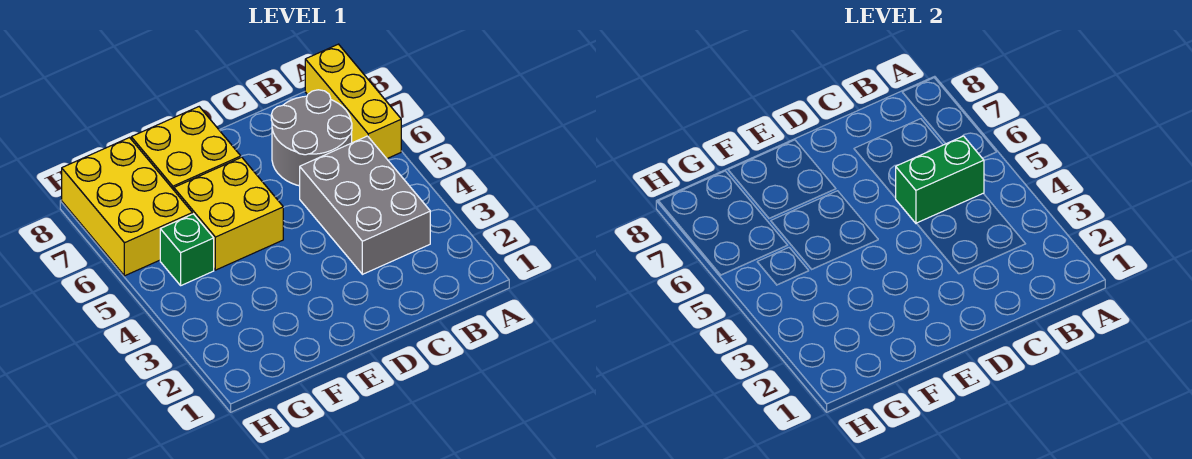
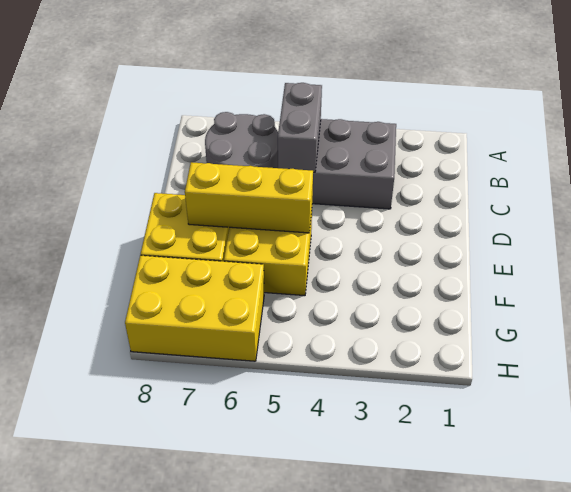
yellow brick A6:A8 level 1 -> yellow brick E5:E7 level 2
green brick B5:C5 level 2 -> grey brick B5:C5 level 2
green brick G5 level 1 -> none

